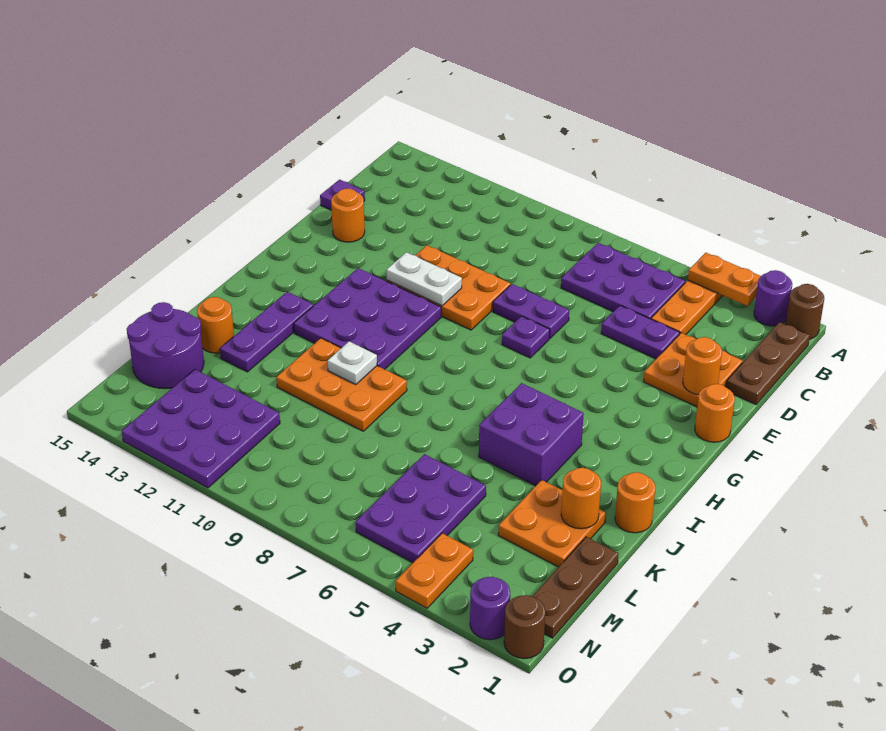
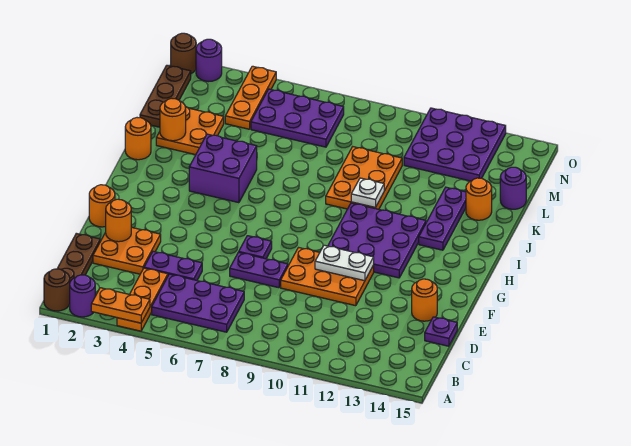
orange plate J9:K11 level 1 -> orange plate J9:L10 level 1
purple plate L5:N6 level 1 -> purple plate M5:N7 level 1
purple round brick L14:M15 level 1 -> purple round brick L15 level 1
orange plate N4:O4 level 1 -> orange plate M4:O4 level 1

